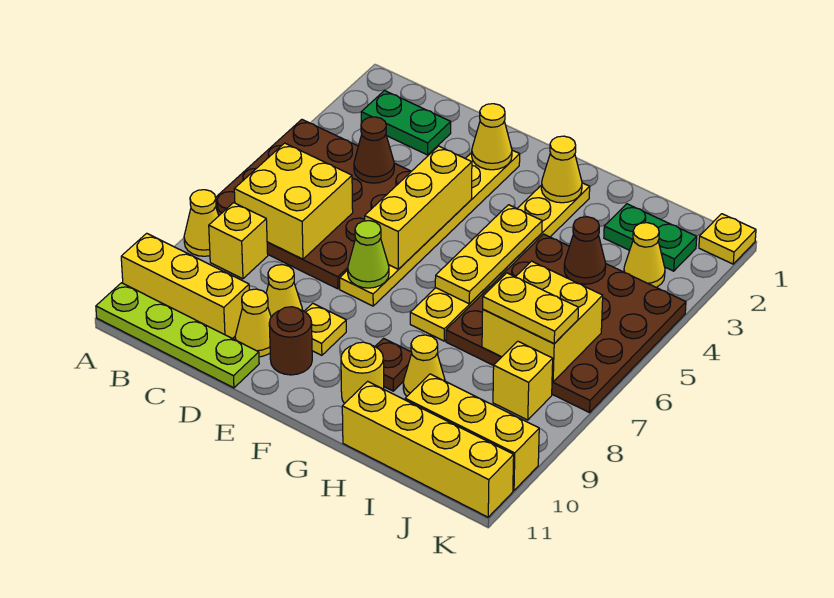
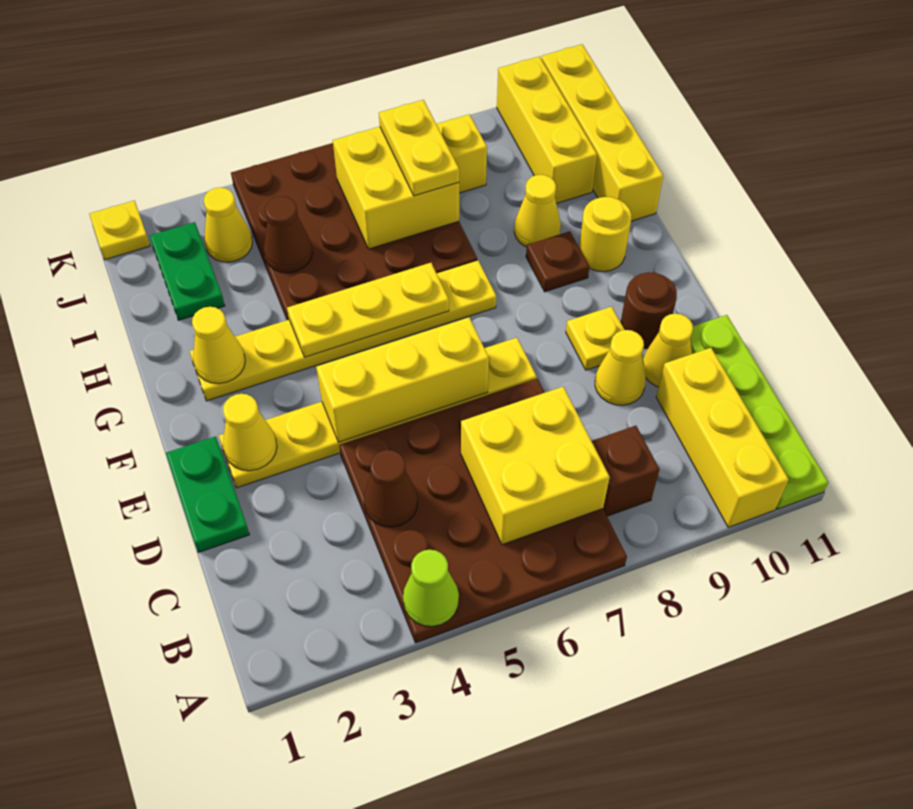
yellow cone A8 level 1 -> none
green plate B2:C2 level 1 -> green plate D1:E1 level 1
yellow brick B8 level 1 -> brown brick B8 level 1
lime cone E7 level 2 -> lime cone A4 level 2

